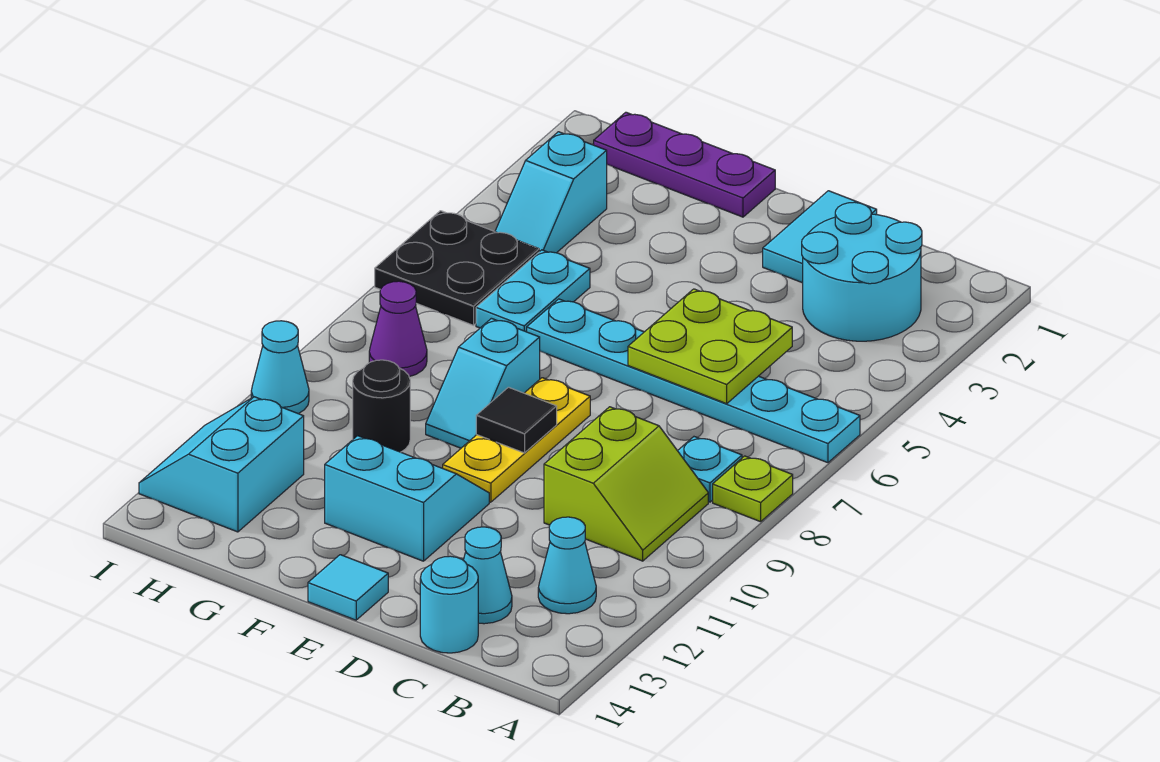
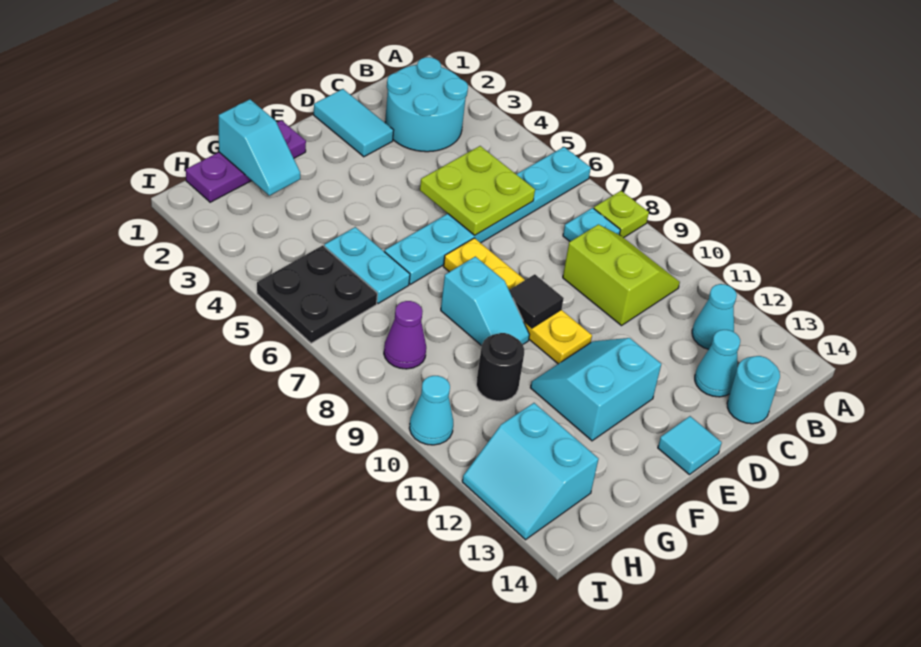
yellow plate E8:E10 level 1 -> yellow plate E7:E10 level 1
cyan slope H3:H4 level 1 top 3 -> cyan slope G1:G2 level 2 top 1

